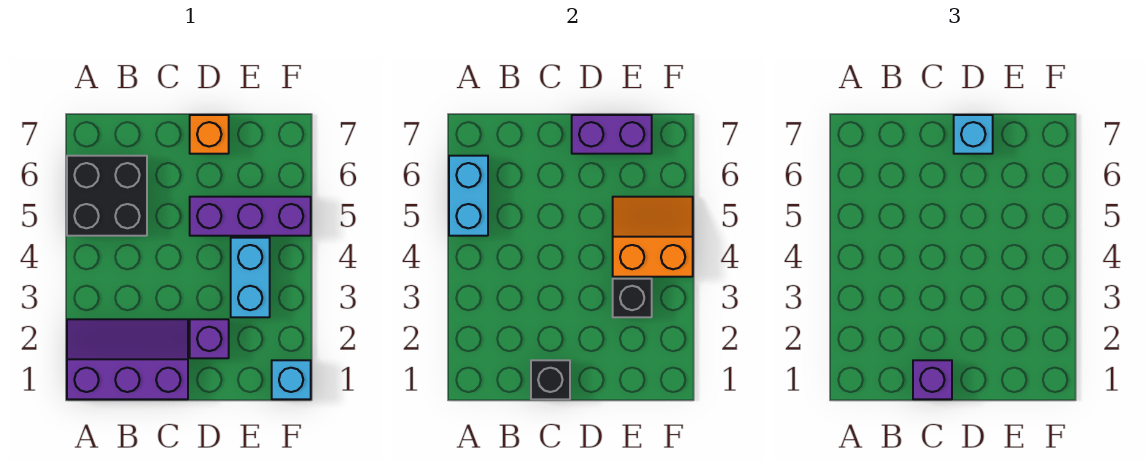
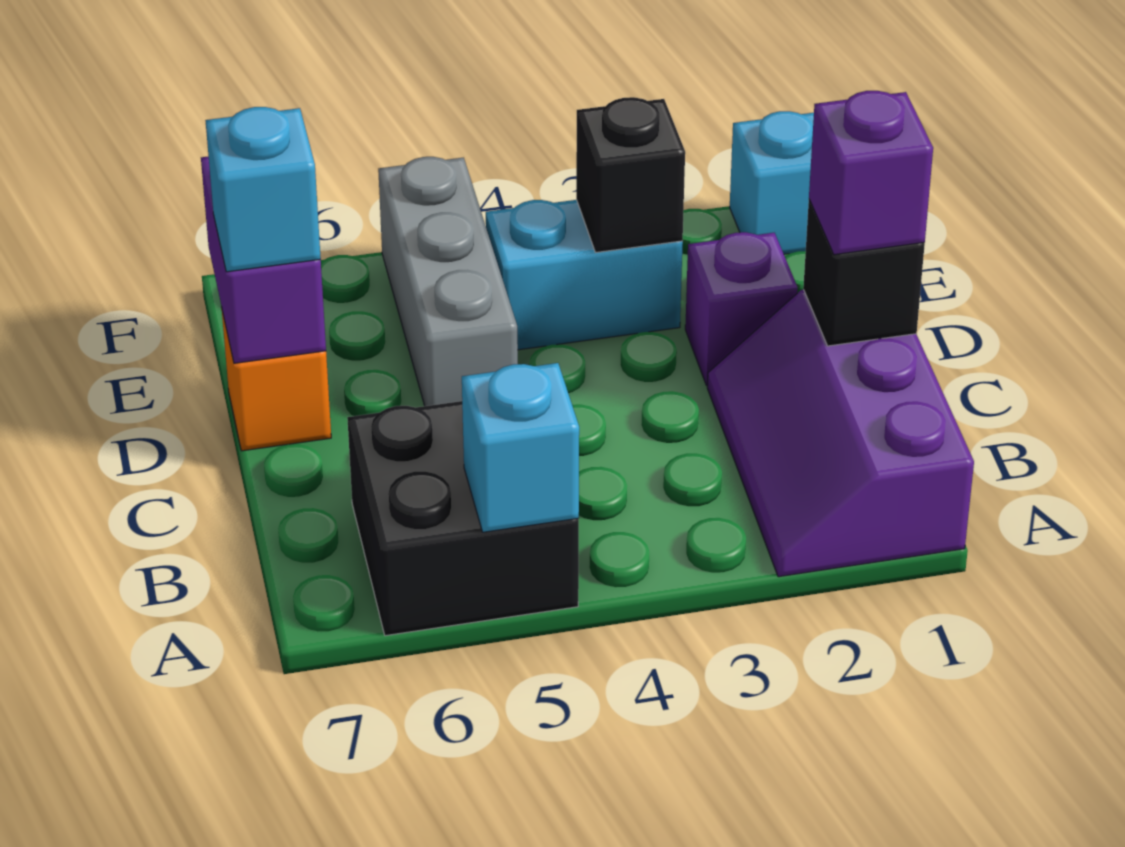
cyan brick A5:A6 level 2 -> cyan brick A5 level 2
purple brick D5:F5 level 1 -> grey brick D5:F5 level 1
orange slope E4:F5 level 2 top 4 -> none

